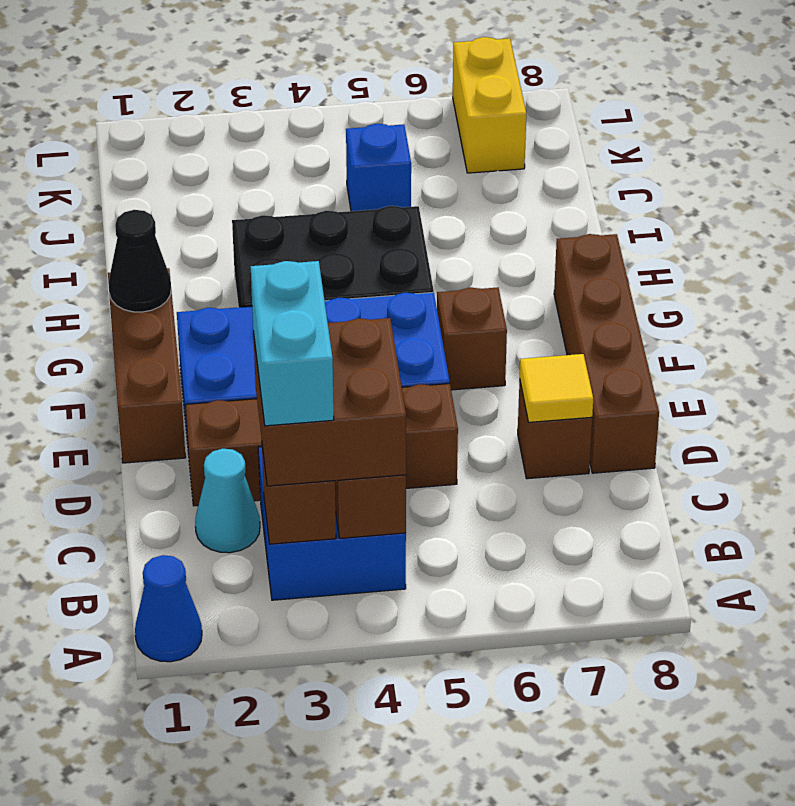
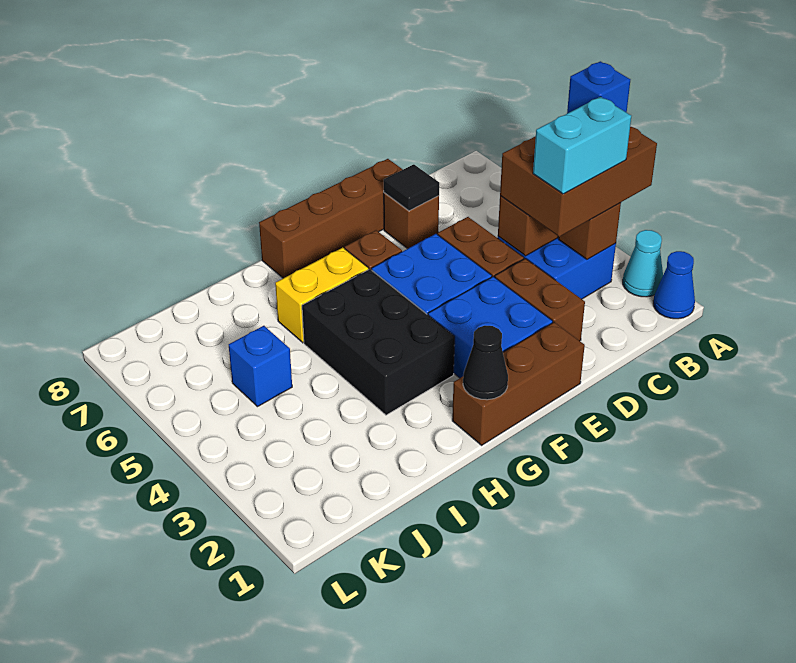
none -> blue brick A4 level 4
brown brick B3:C4 level 3 -> brown brick A3:C4 level 3
cyan cone C2 level 1 -> cyan cone A2 level 1
yellow tile D7 level 2 -> black tile D7 level 2
yellow brick K7:L7 level 1 -> yellow brick G6:H6 level 1

